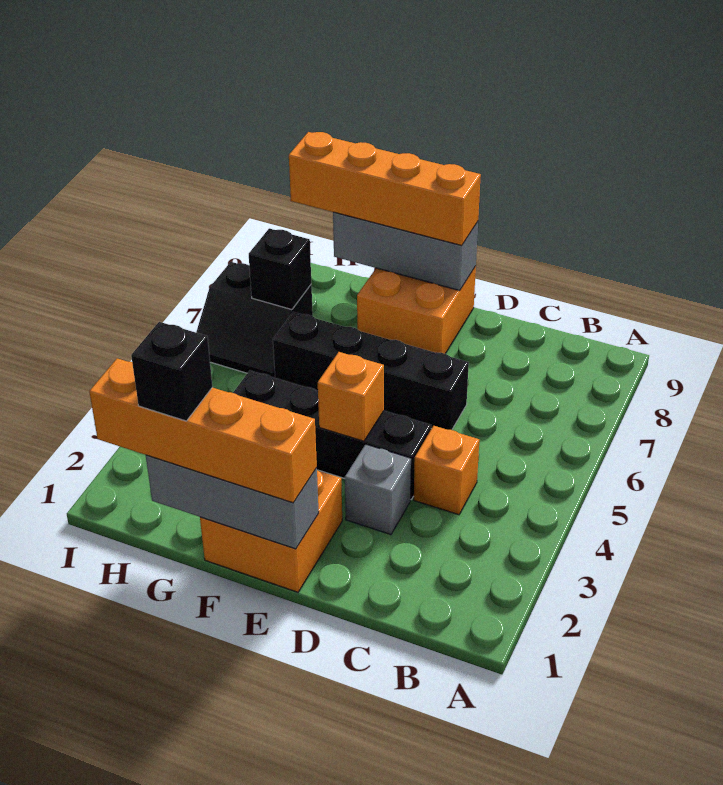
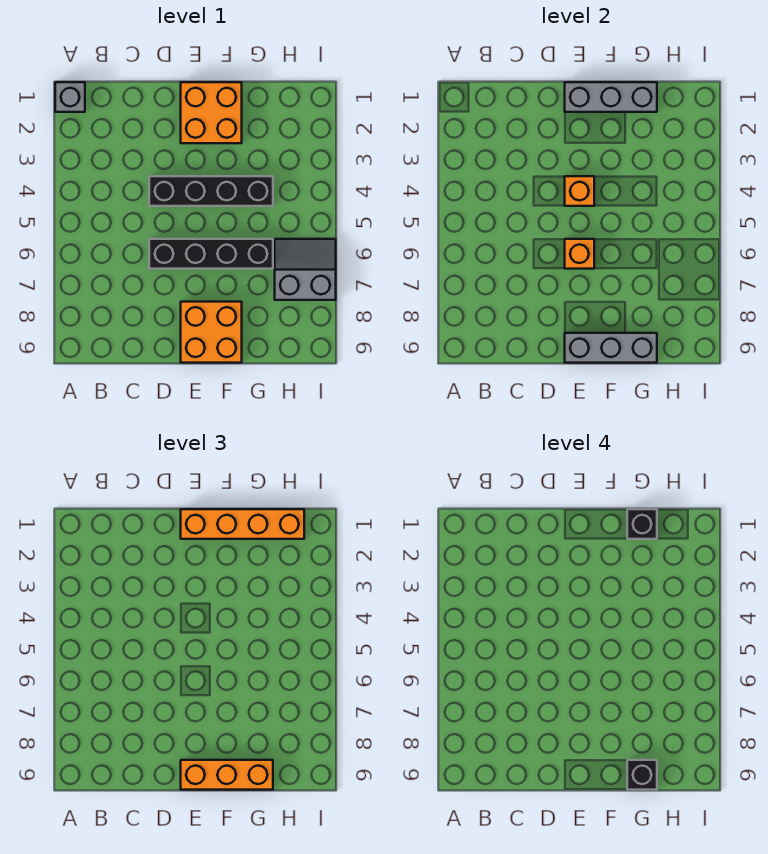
orange brick C4 level 1 -> orange brick E6 level 2
grey brick D3 level 1 -> grey brick A1 level 1
orange brick E9:H9 level 3 -> orange brick E9:G9 level 3
black slope H6:I7 level 1 top 7 -> grey slope H6:I7 level 1 top 7
black brick H7 level 2 -> black brick G9 level 4

